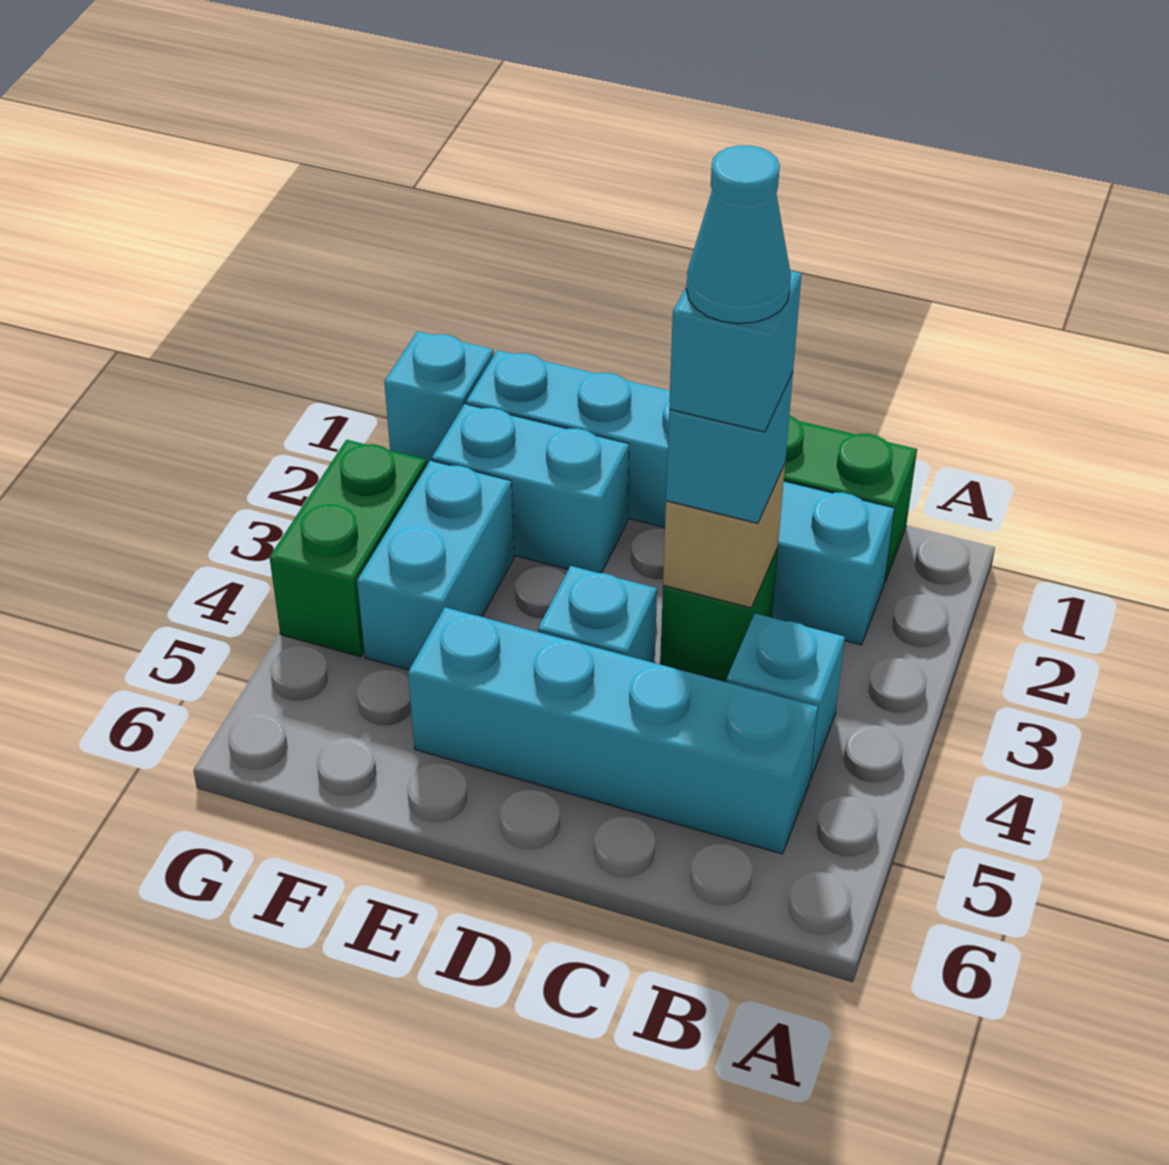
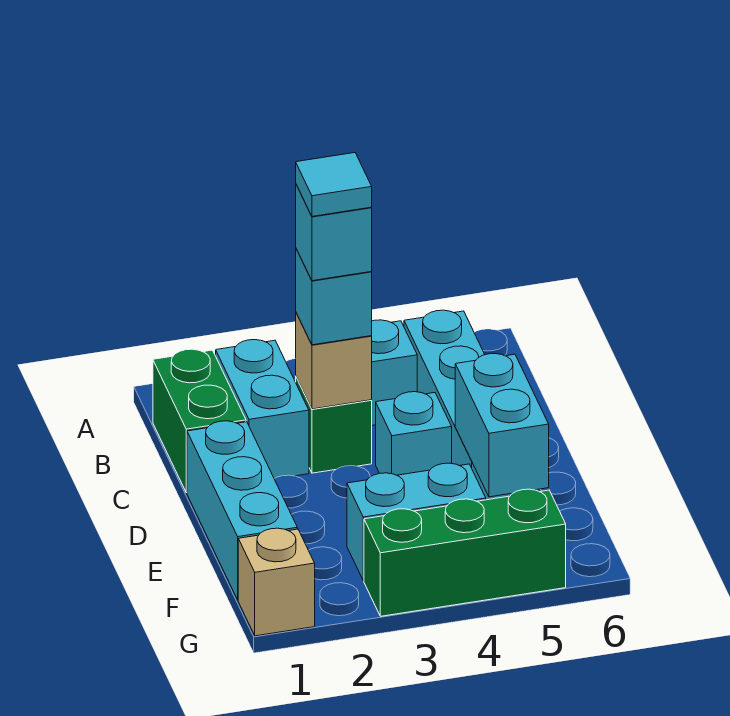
cyan cone C3 level 5 -> cyan tile C3 level 5
cyan brick E2:F2 level 1 -> cyan brick E5:F5 level 2
cyan brick G1 level 1 -> tan brick G1 level 1
green brick G3:G4 level 1 -> green brick G3:G5 level 1

